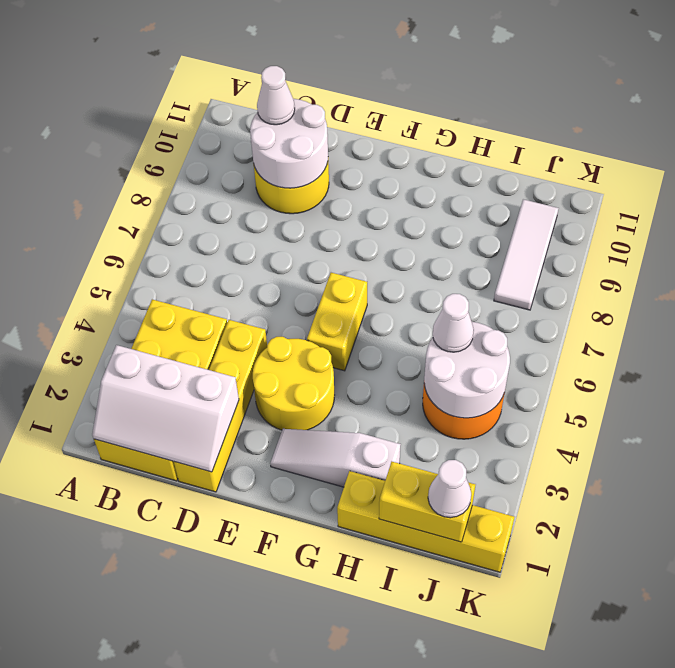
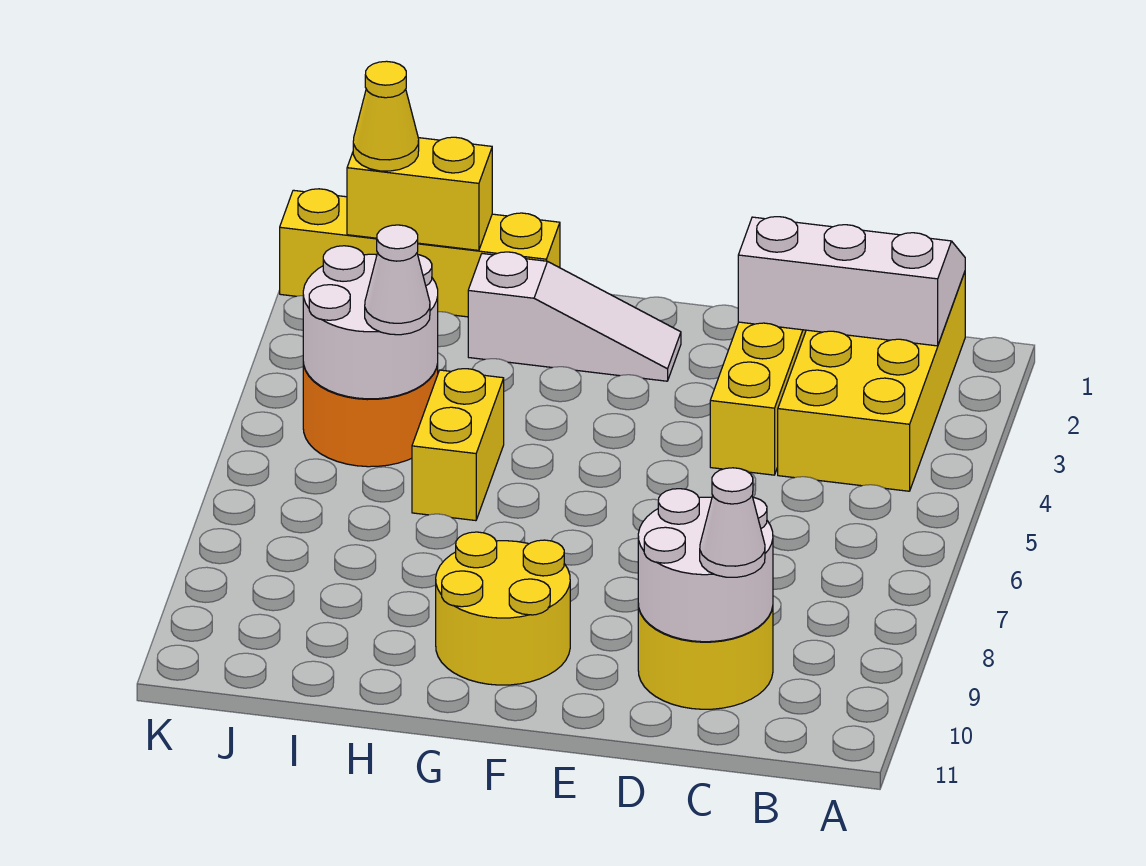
yellow round brick E3:F4 level 1 -> yellow round brick F9:G10 level 1
yellow brick F5:F6 level 1 -> yellow brick H5:H6 level 1
white cone J1 level 3 -> yellow cone J1 level 3
white tile J8:J10 level 1 -> none

